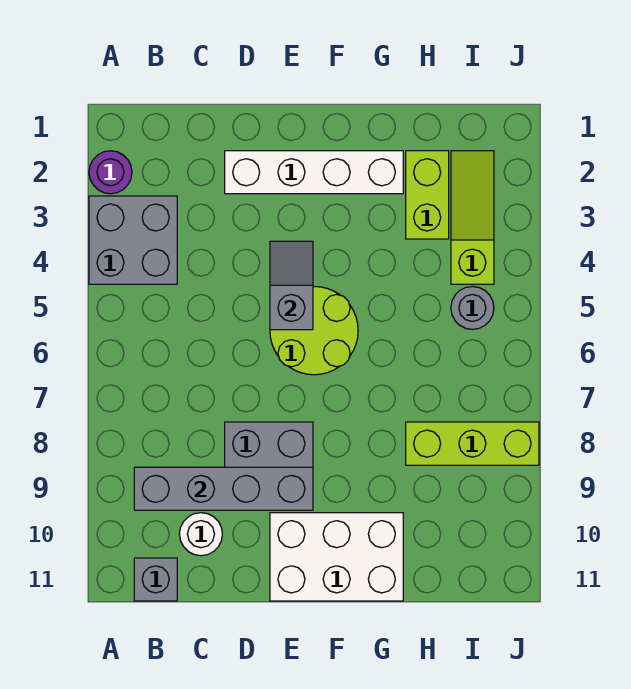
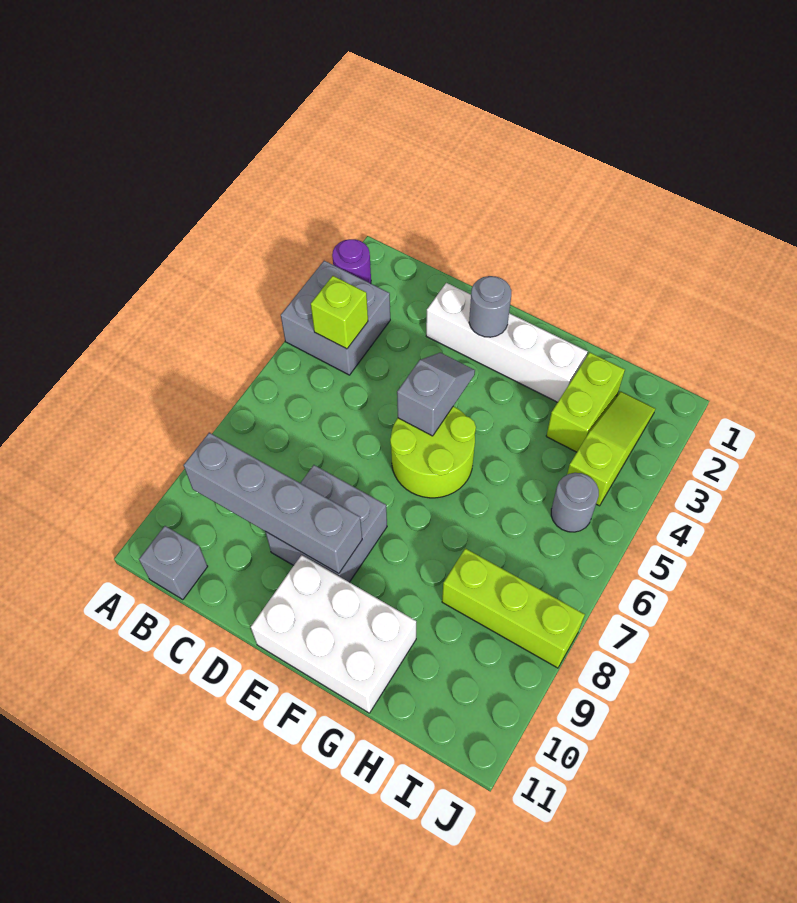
none -> lime brick B4 level 2
white round brick C10 level 1 -> none
none -> grey round brick E2 level 2

